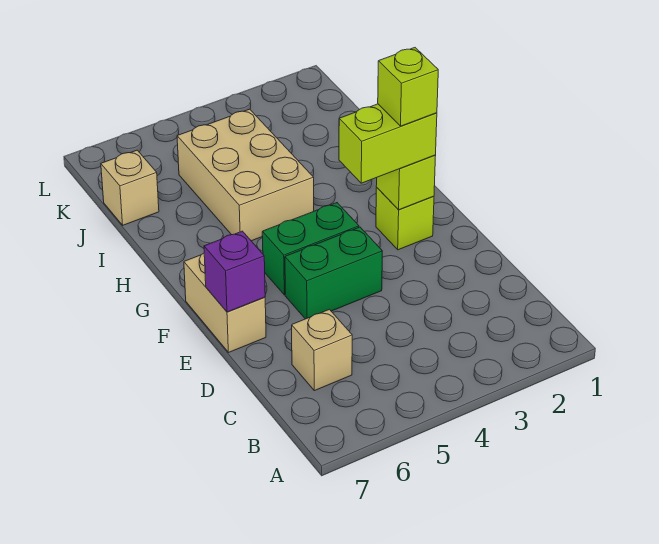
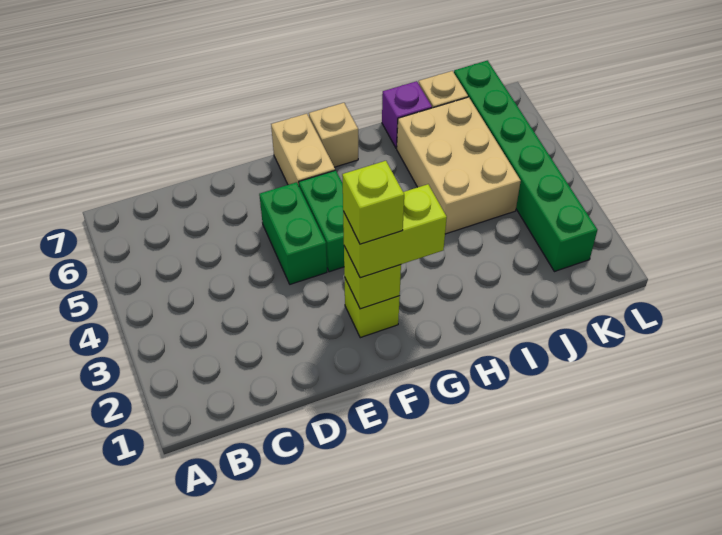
tan brick C6 level 1 -> tan brick G7 level 1
tan brick E7:F7 level 1 -> tan brick F6:F7 level 1
purple brick E7 level 2 -> purple brick I7 level 1
lime brick F2:F3 level 3 -> lime brick F2:G2 level 3
tan brick H4:J5 level 1 -> tan brick I4:J6 level 1
none -> green brick K2:K7 level 1

